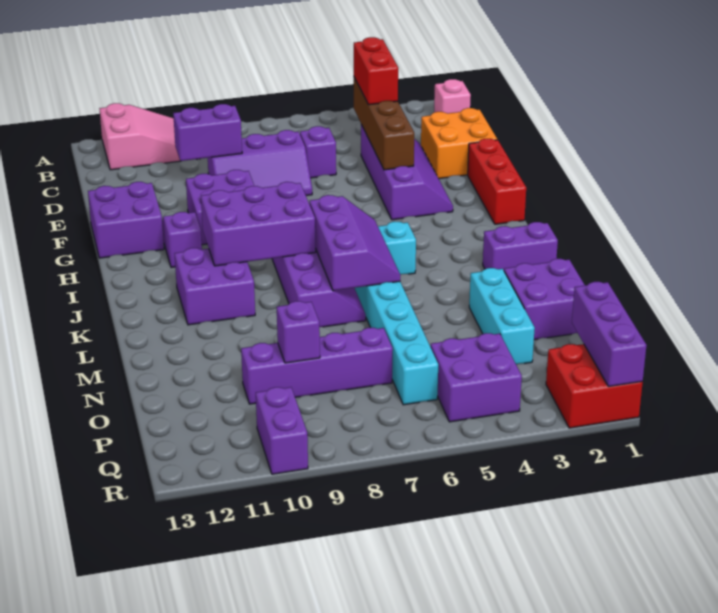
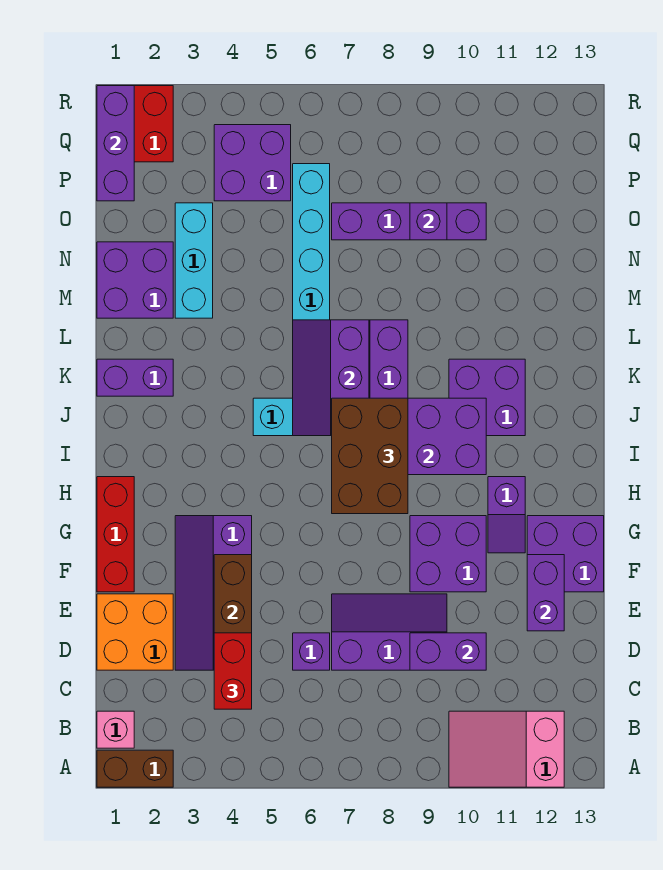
none -> brown brick A1:A2 level 1
none -> brown brick H7:J8 level 3
purple brick Q10:R10 level 1 -> purple brick E12:F12 level 2

